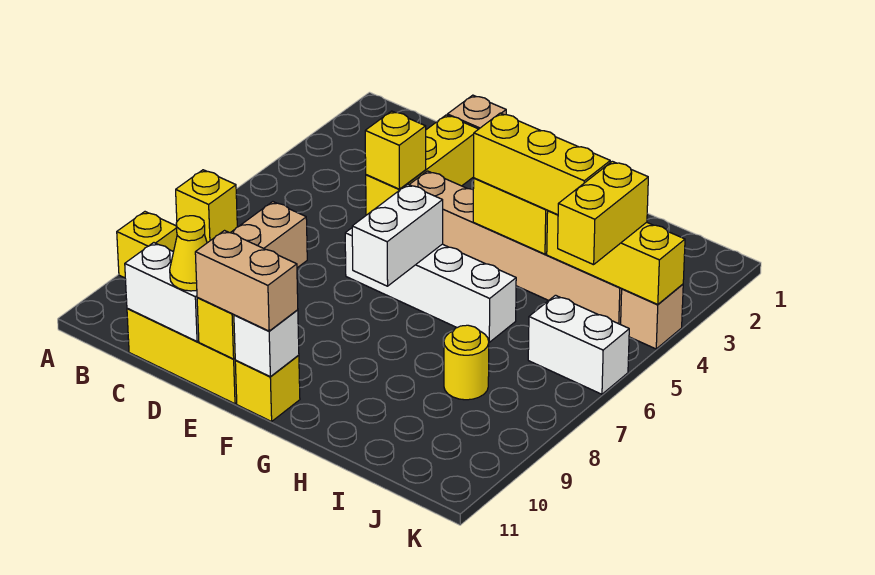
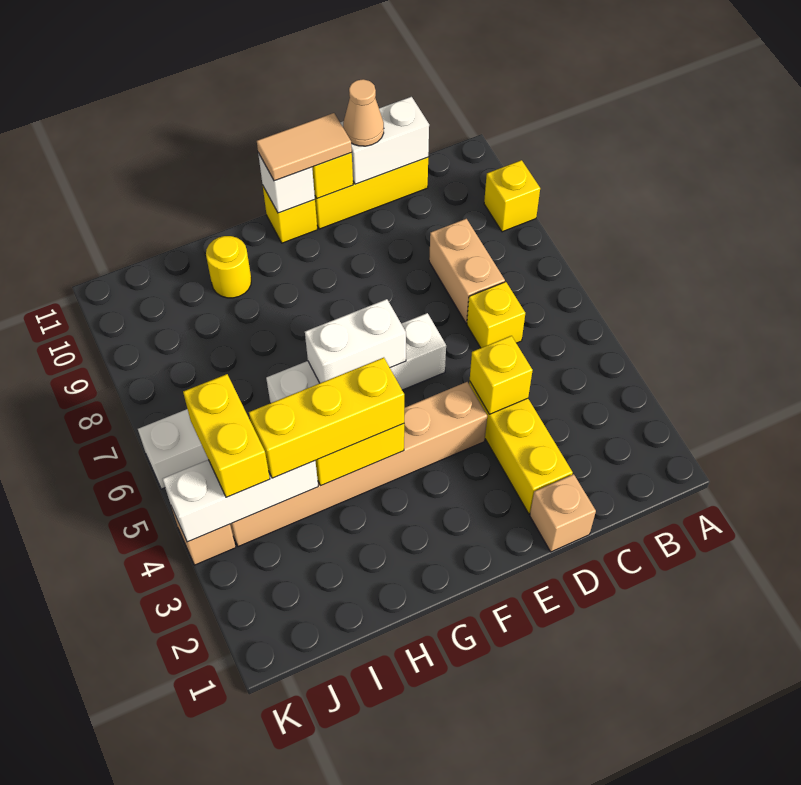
yellow brick A7 level 1 -> yellow brick C6 level 1
yellow cone D11 level 3 -> tan cone D11 level 3
tan brick E11:F11 level 3 -> tan tile E11:F11 level 3
white brick F6:F7 level 2 -> white brick F6:G6 level 2
yellow brick I4:K4 level 2 -> white brick I4:K4 level 2
yellow round brick I8 level 1 -> yellow round brick H10 level 1

